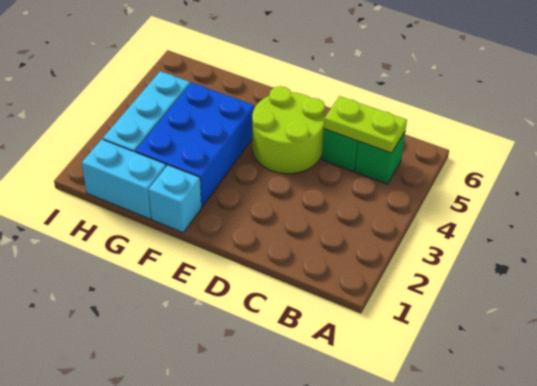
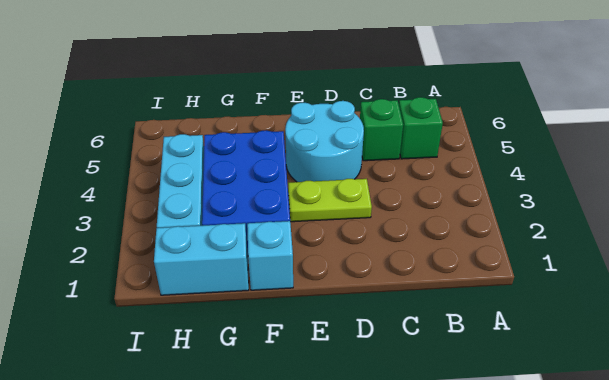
lime plate B5:C5 level 2 -> lime plate D3:E3 level 1
lime round brick D4:E5 level 1 -> cyan round brick D4:E5 level 1

